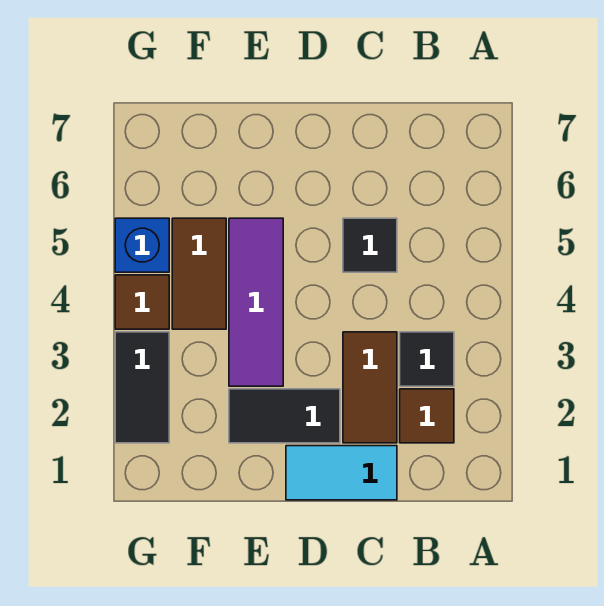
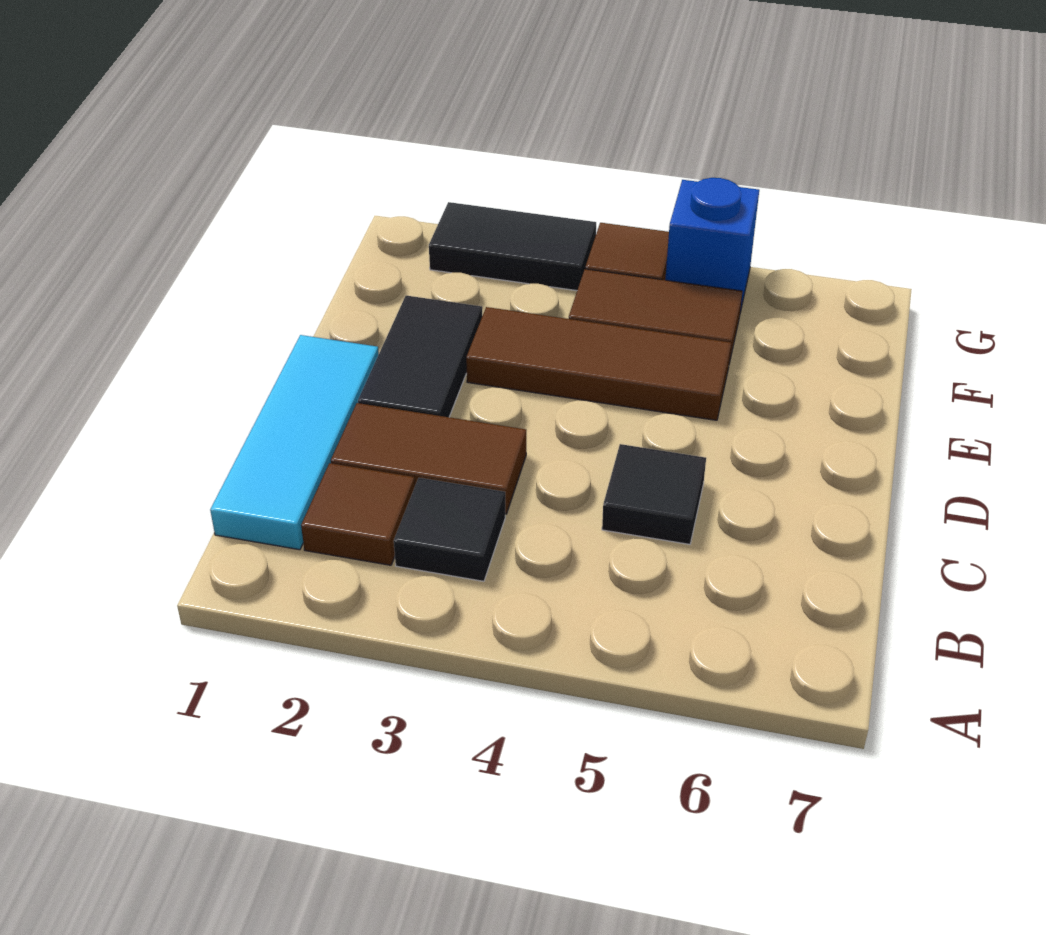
cyan tile C1:D1 level 1 -> cyan tile B1:D1 level 1
purple tile E3:E5 level 1 -> brown tile E3:E5 level 1

